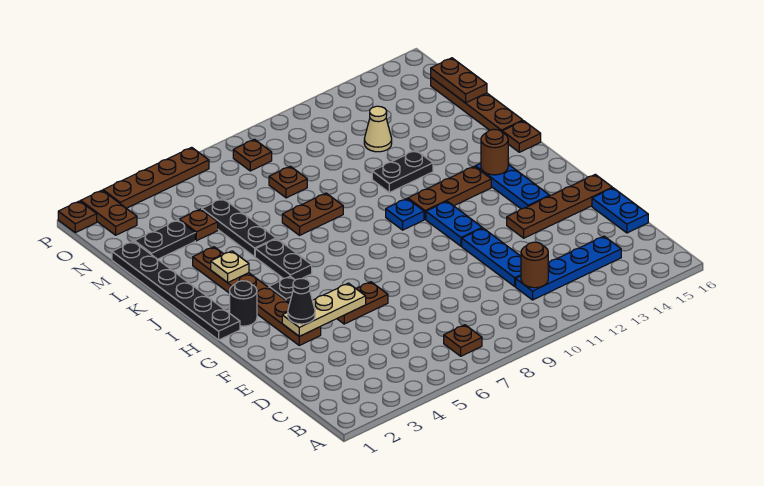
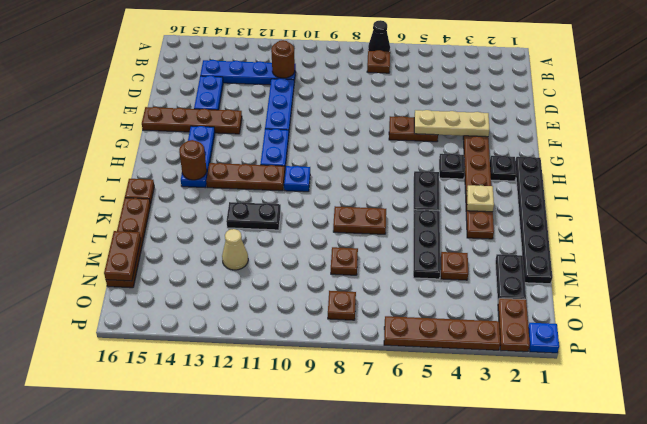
blue plate D16:E16 level 1 -> blue plate D14:E14 level 1
black cone F3 level 3 -> black cone A7 level 1
black round brick H2 level 1 -> black plate H2 level 1
black plate M2:M3 level 1 -> black plate M2:N2 level 1
brown plate P1 level 1 -> blue plate P1 level 1

